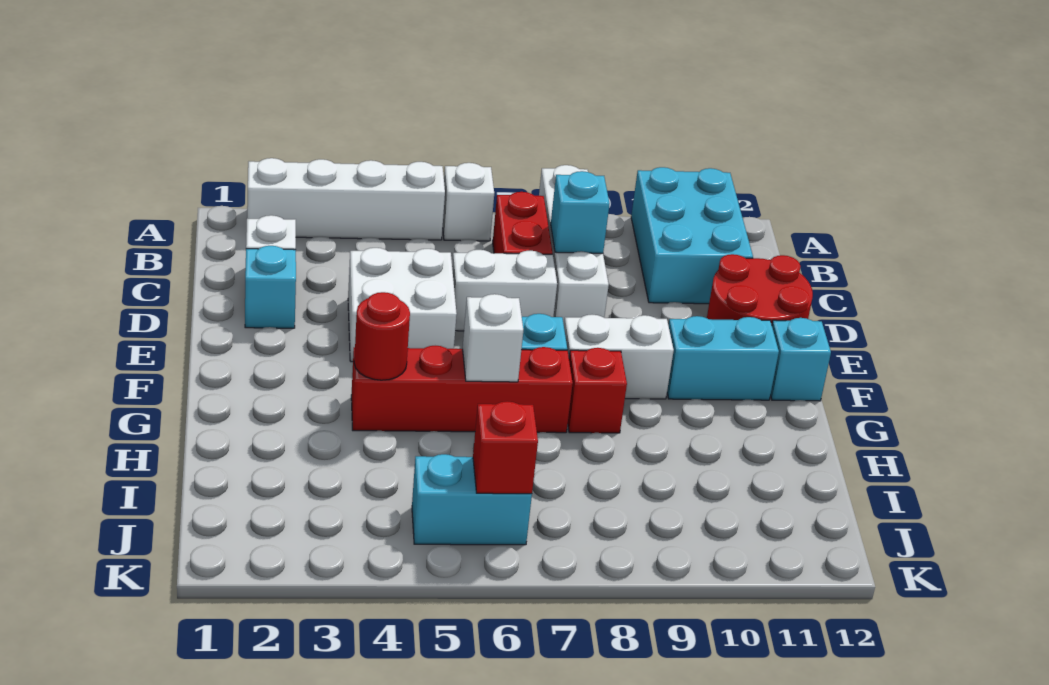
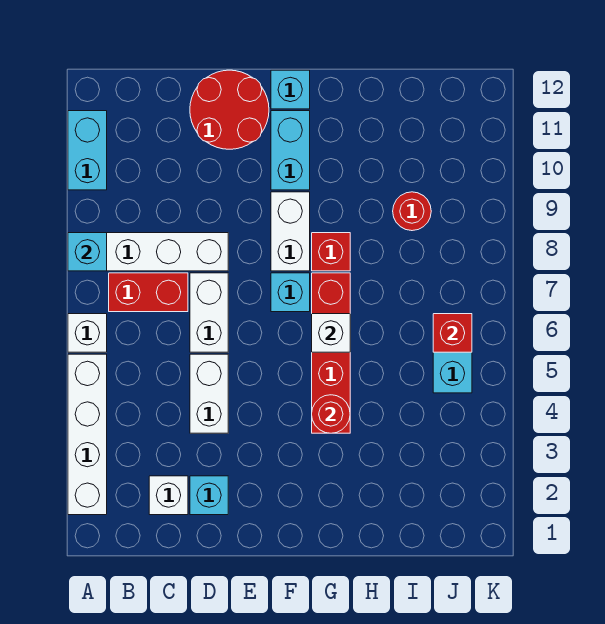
cyan brick A10:C11 level 1 -> cyan brick A10:A11 level 1
cyan brick C8 level 2 -> cyan brick A8 level 2
white brick D4:E5 level 1 -> white brick D4:D5 level 1
none -> red round brick I9 level 1

